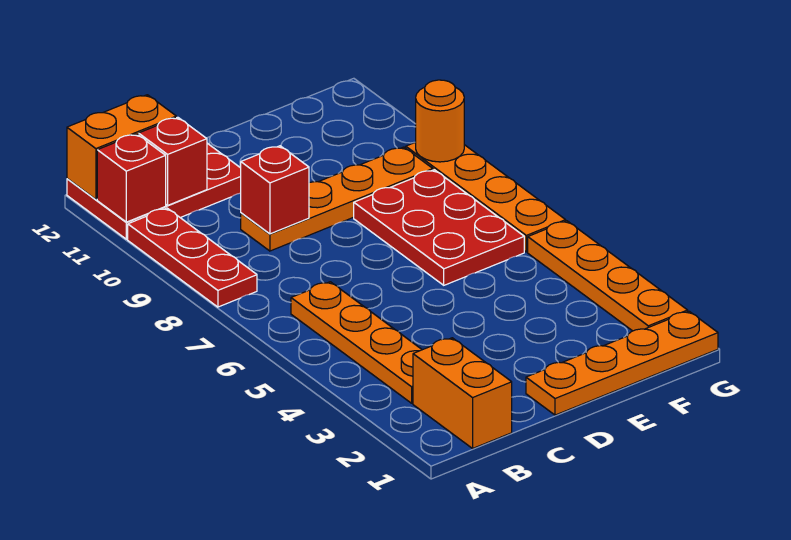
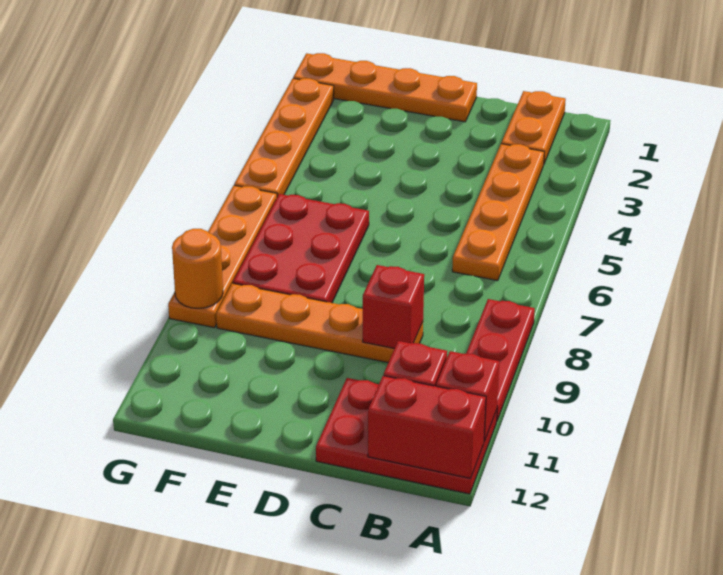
orange brick A12:B12 level 2 -> red brick A12:B12 level 2
orange brick B1:B2 level 1 -> orange plate B1:B2 level 1

